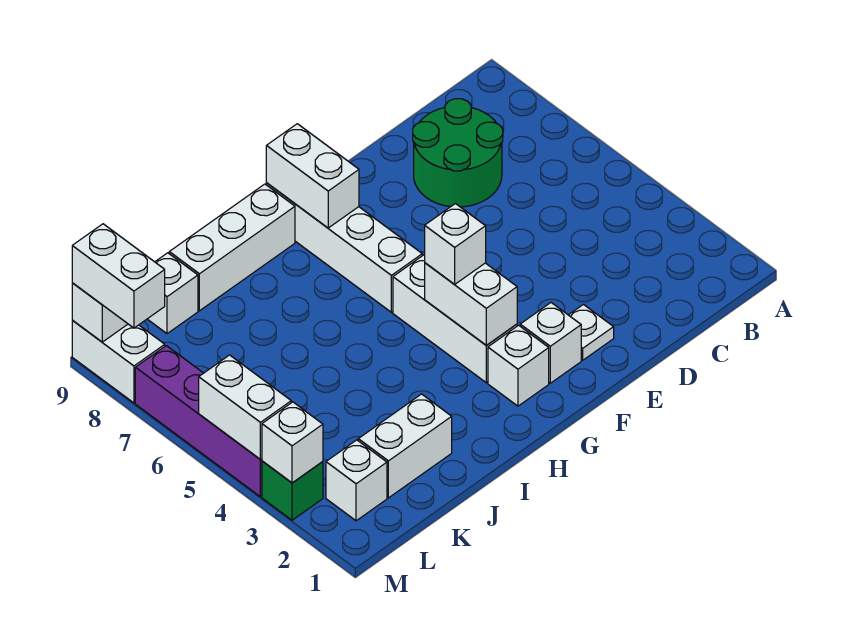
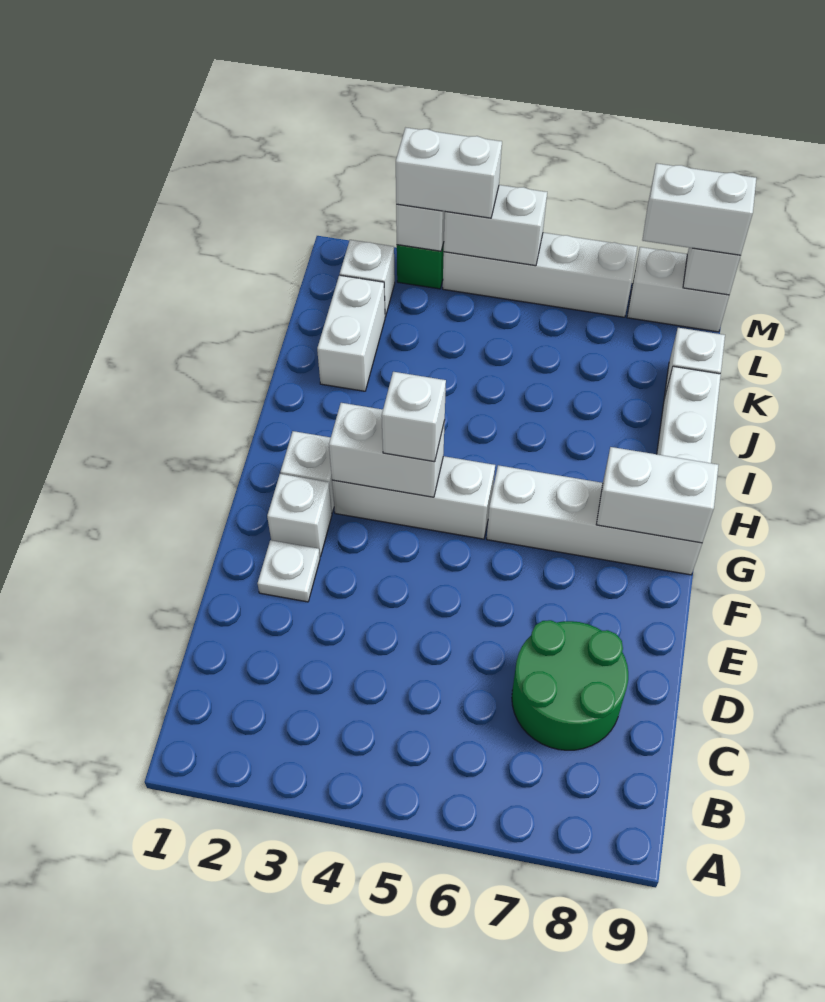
none -> white brick M3:M4 level 3
purple brick M4:M7 level 1 -> white brick M4:M7 level 1

